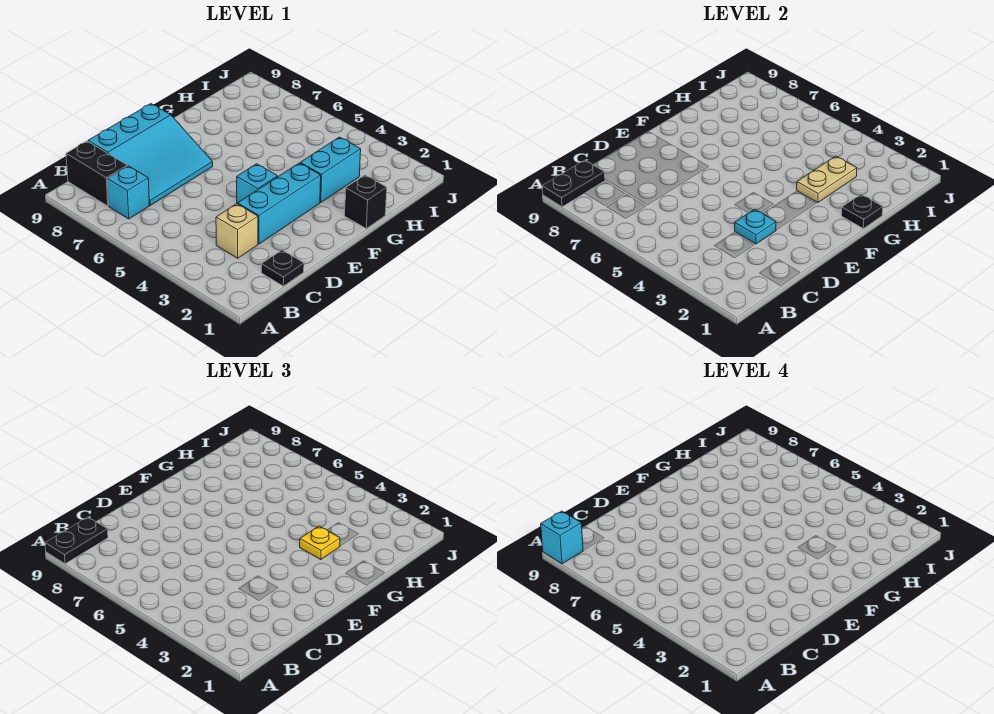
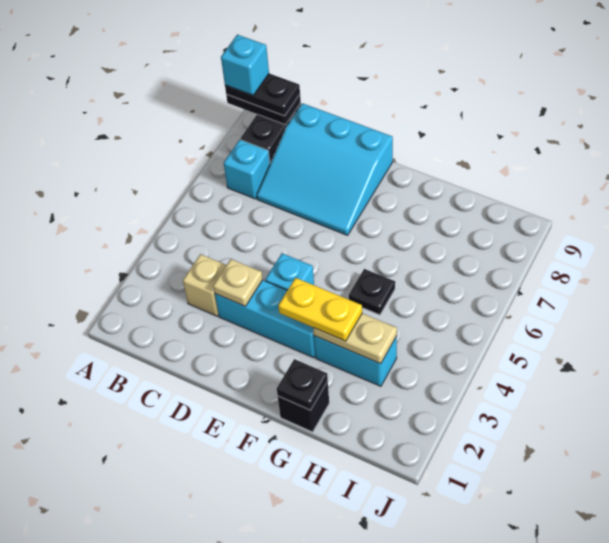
black plate C1 level 1 -> black plate G5 level 1
cyan plate D3 level 2 -> tan plate D3 level 2
yellow plate G3 level 3 -> yellow plate F3:G3 level 3

